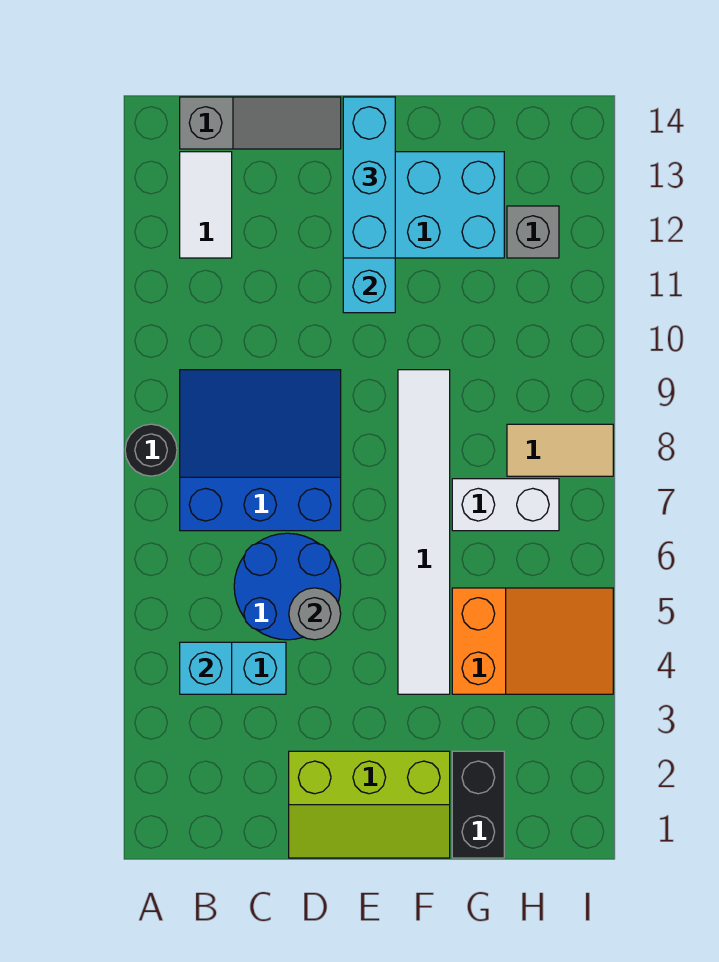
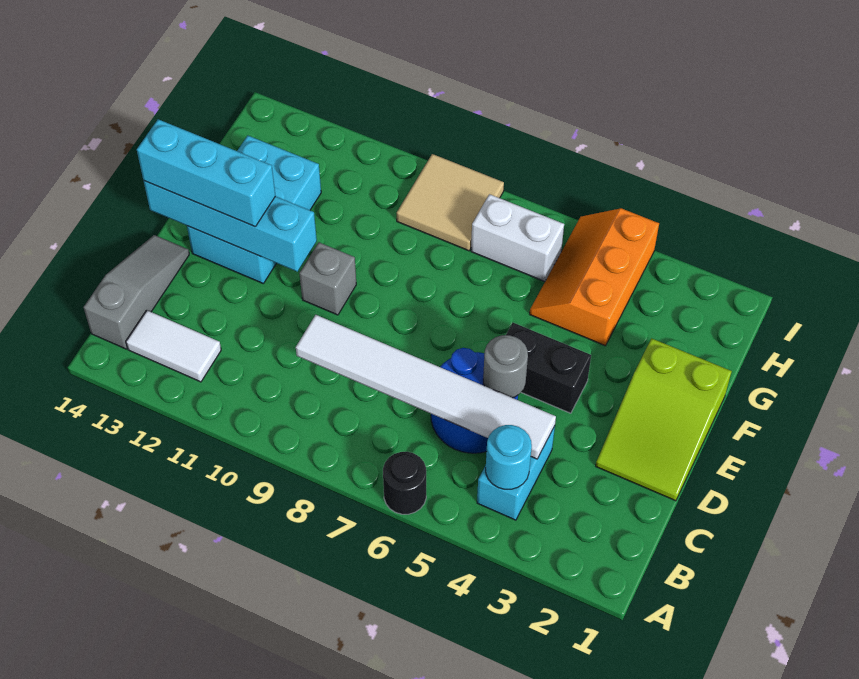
black round brick A8 level 1 -> black round brick A6 level 1
cyan brick B4 level 2 -> cyan round brick B4 level 2
blue slope B7:D9 level 1 top 7 -> none
lime slope D1:F2 level 1 top 2 -> lime slope D1:F2 level 1 top F
white tile F4:F9 level 1 -> white tile C4:C9 level 2
black brick G1:G2 level 1 -> black brick E4:E5 level 1
orange slope G4:I5 level 1 top G -> orange slope G4:I5 level 1 top 4
white brick G7:H7 level 1 -> white brick H6:H7 level 1
tan tile H8:I8 level 1 -> tan tile H8:I9 level 1
grey brick H12 level 1 -> grey brick E10 level 1

